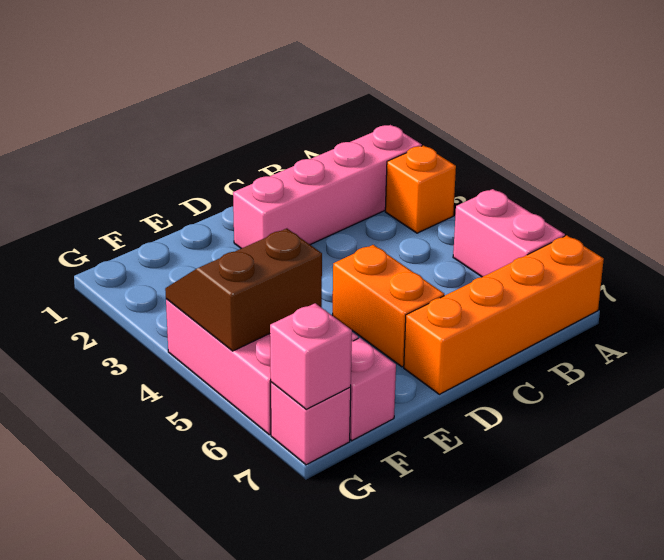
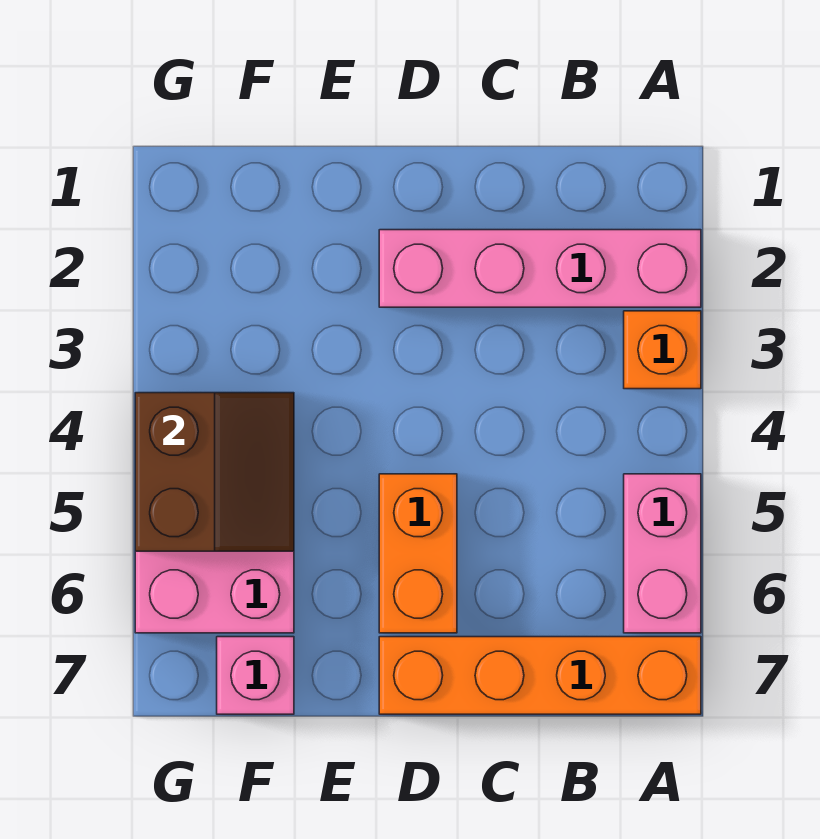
brown slope F4:G5 level 2 top 5 -> brown slope F4:G5 level 2 top G
pink brick G7 level 1 -> none
pink brick G7 level 2 -> none

